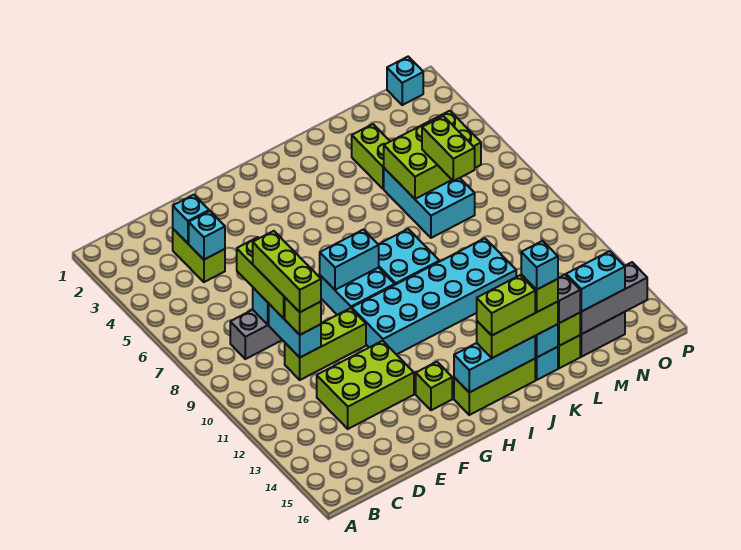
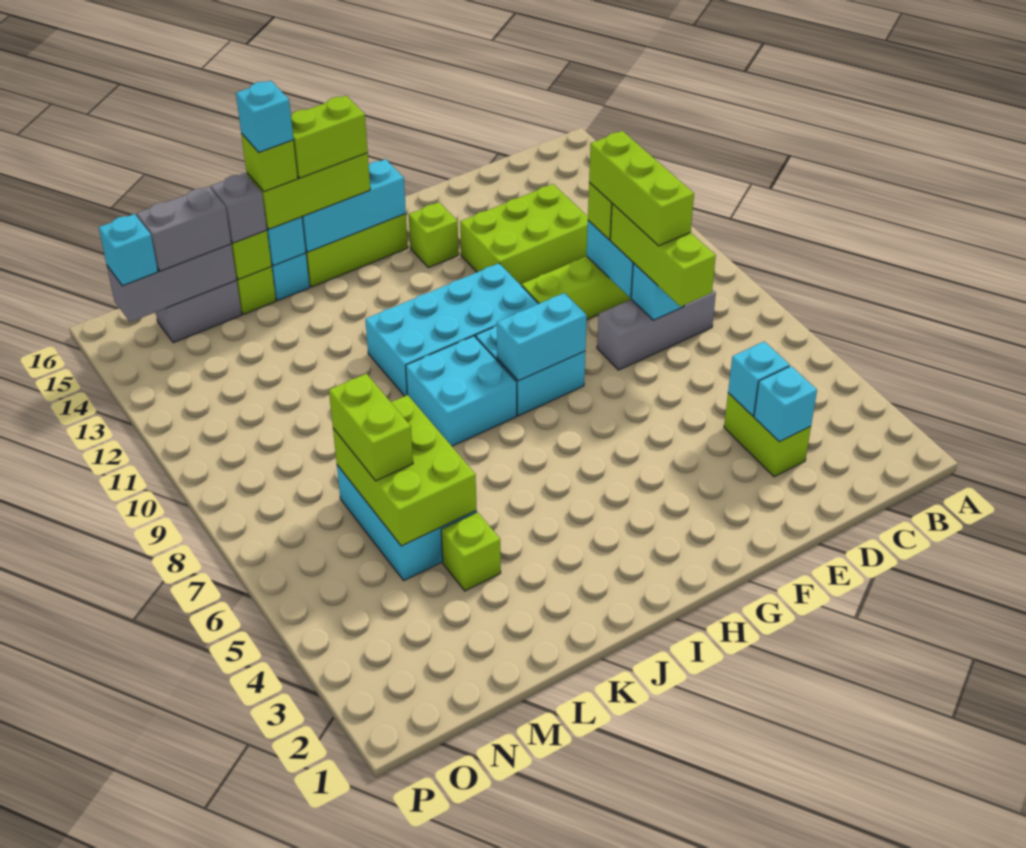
cyan brick G10:L11 level 1 -> cyan brick G10:J11 level 1
lime brick L3:L4 level 1 -> lime brick L4 level 1
lime brick L5:N6 level 2 -> lime brick L5:M7 level 2
cyan brick M15:N15 level 3 -> grey brick M15:N15 level 3
cyan brick O1 level 1 -> cyan brick O15 level 3

